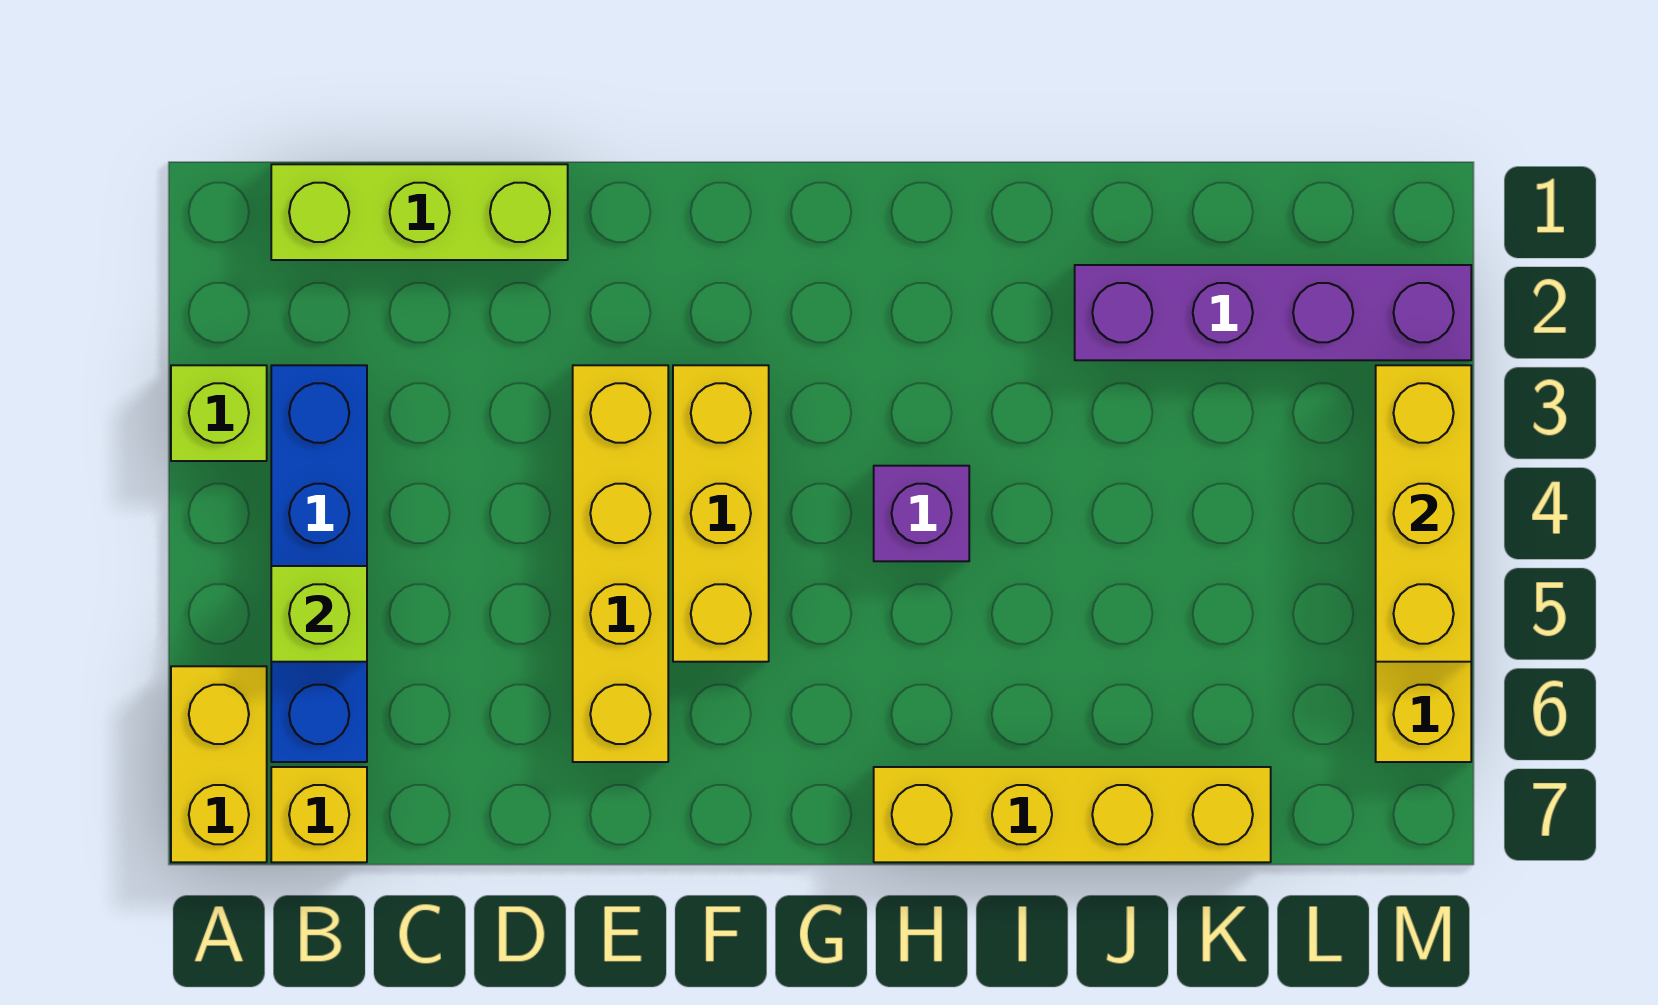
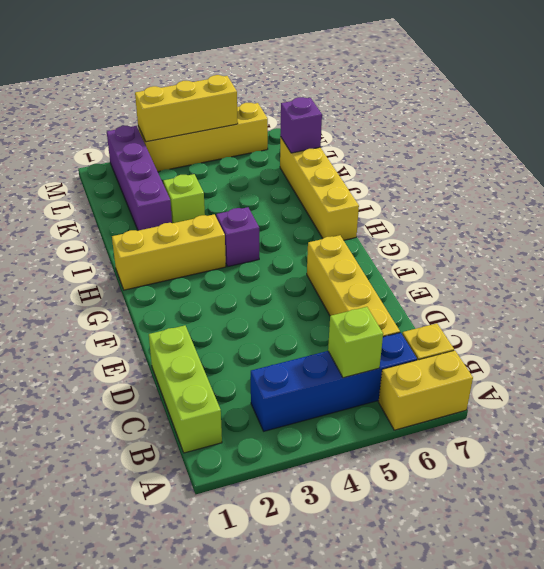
lime brick A3 level 1 -> lime brick J3 level 1
yellow brick E3:E6 level 1 -> yellow brick C6:F6 level 1
yellow brick F3:F5 level 1 -> yellow brick H1:H3 level 1
none -> purple brick K7 level 2

